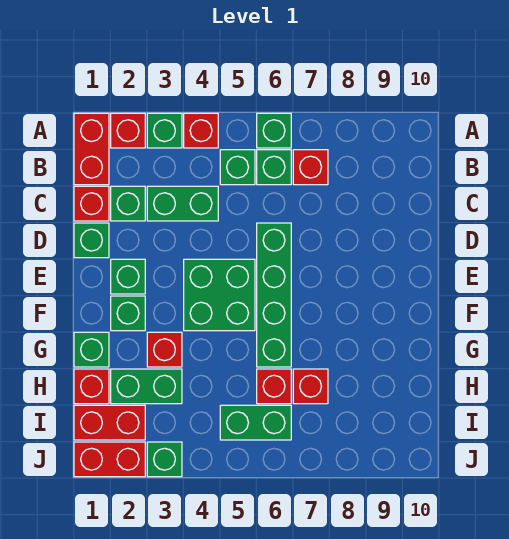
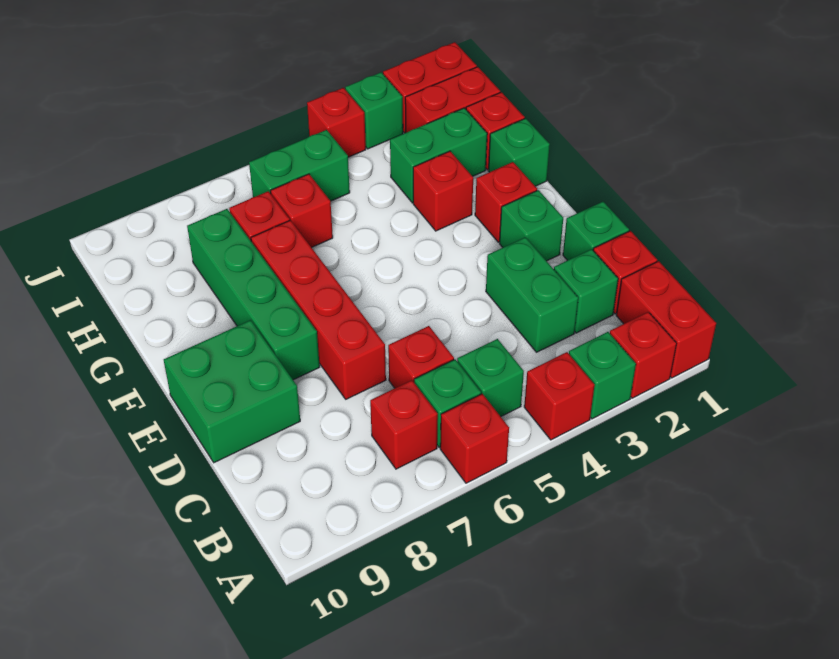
green brick A6 level 1 -> red brick A6 level 1
green brick C3:C4 level 1 -> green brick C3:D3 level 1
none -> red brick C6 level 1
green brick D6:G6 level 1 -> green brick E8:H8 level 1
none -> red brick D7:G7 level 1
green brick E4:F5 level 1 -> green brick D9:E10 level 1
green brick F2 level 1 -> red brick F2 level 1
none -> red brick J4 level 1

